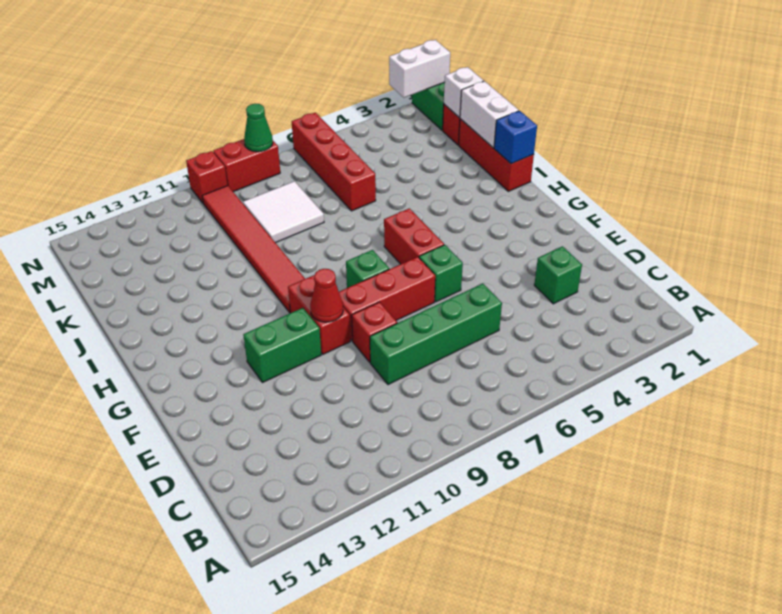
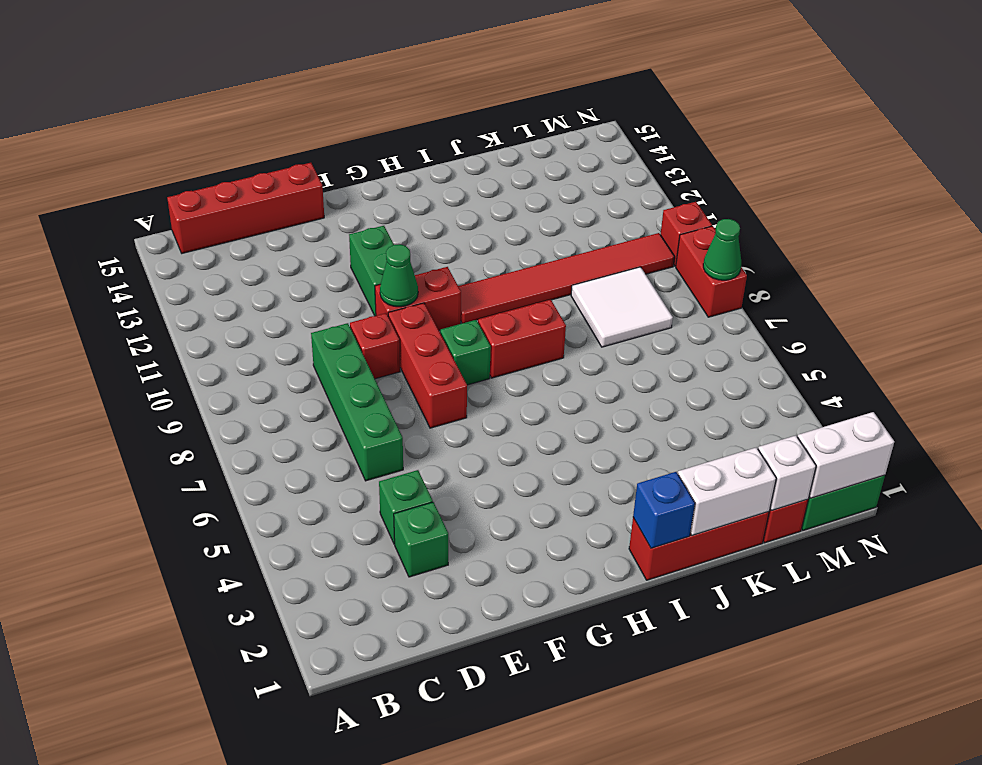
green brick F6 level 1 -> green brick D4 level 1
red cone F10 level 2 -> green cone F10 level 2
red brick G6:H6 level 1 -> red brick H8:I8 level 1
red brick K6:N6 level 1 -> red brick B15:E15 level 1
white brick N1:N2 level 2 -> white brick M1:N1 level 2

